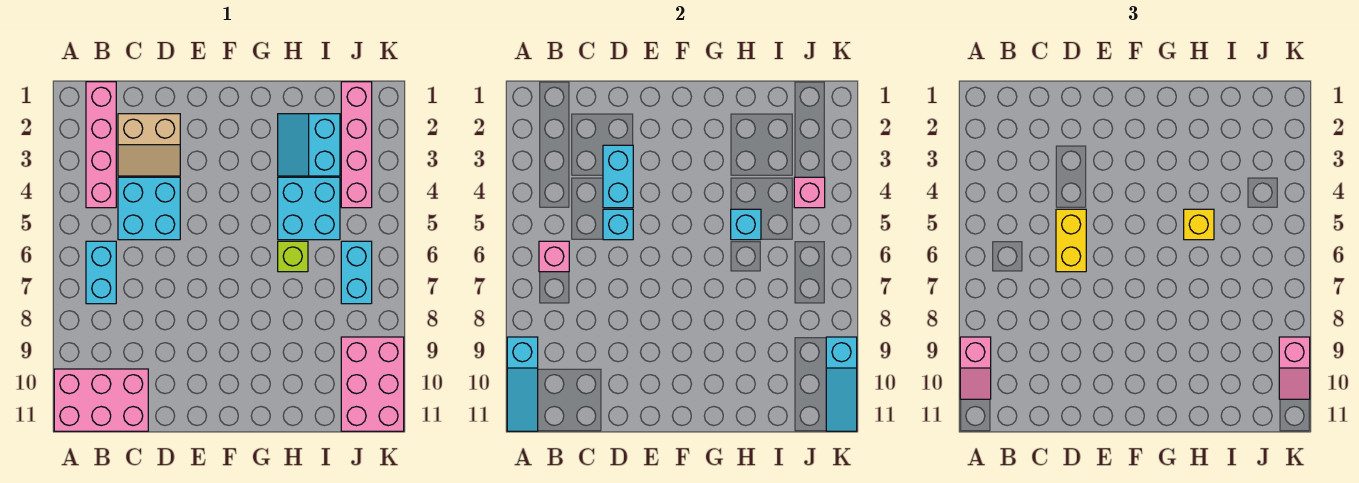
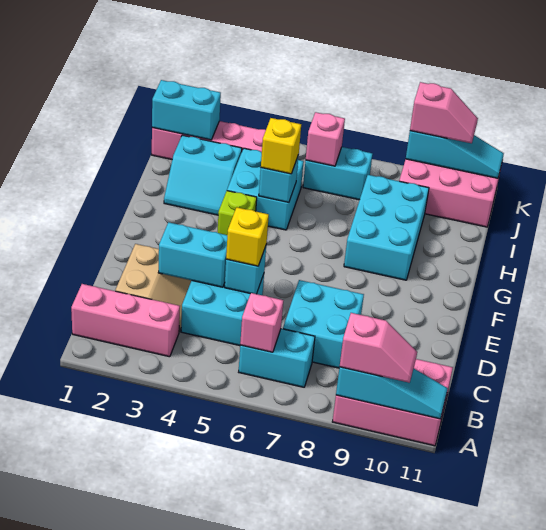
pink brick A10:C11 level 1 -> pink brick A9:B11 level 1
pink brick B1:B4 level 1 -> pink brick B1:B3 level 1
none -> cyan brick C7:D8 level 1
yellow brick D5:D6 level 3 -> yellow brick D5 level 3
none -> cyan brick G8:I9 level 1
lime brick H6 level 1 -> lime brick G4 level 1
none -> cyan brick J1:J2 level 2
pink brick J4 level 2 -> pink brick J6 level 2

